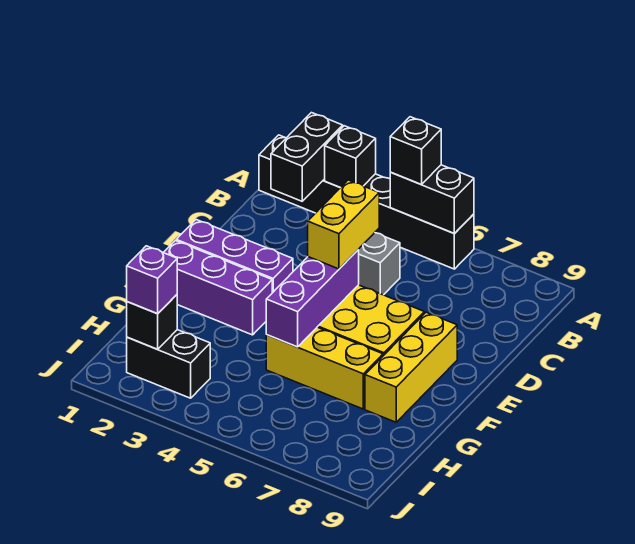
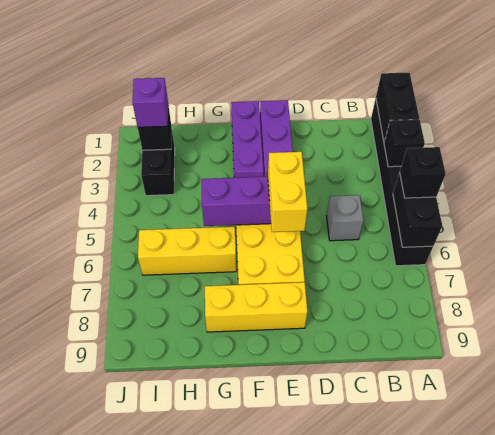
black brick A2:B2 level 2 -> black brick A1:A2 level 2
yellow brick D5:E5 level 3 -> yellow brick E5:E6 level 3
yellow brick G5:G7 level 1 -> yellow brick G6:I6 level 1

